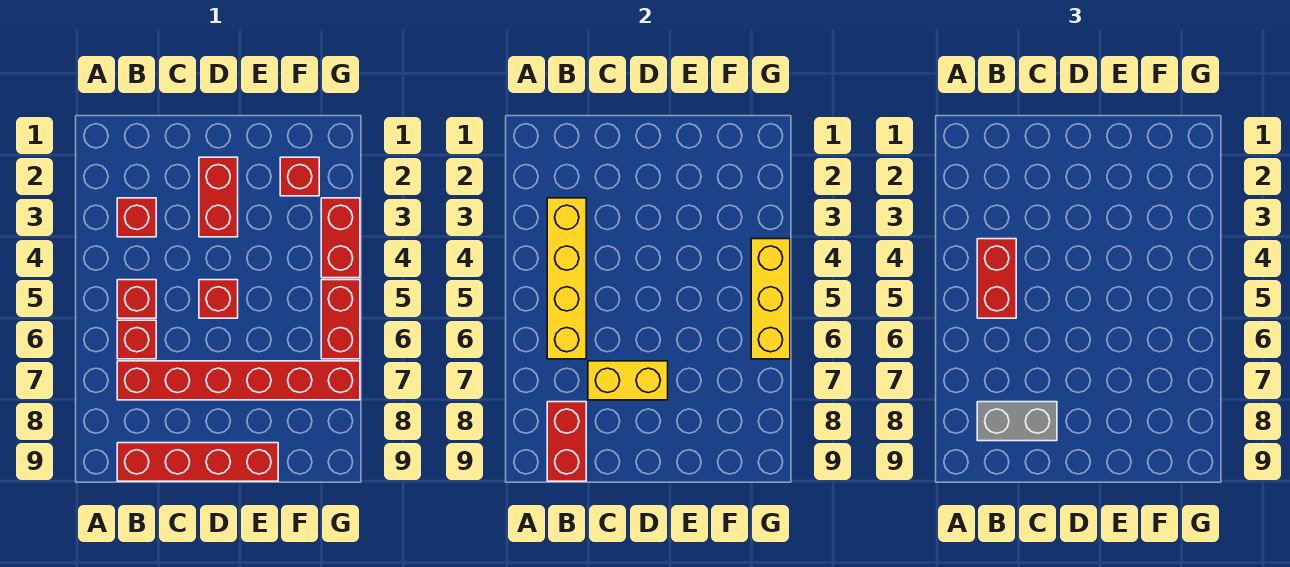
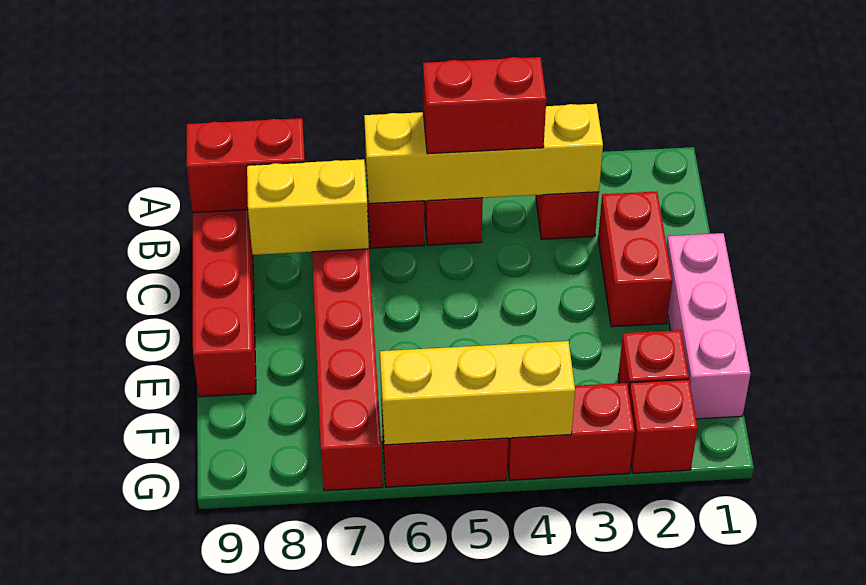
grey brick B8:C8 level 3 -> none
yellow brick C7:D7 level 2 -> yellow brick C7:C8 level 2
none -> pink brick D1:F1 level 1
red brick D2:D3 level 1 -> red brick C2:D2 level 1
red brick D5 level 1 -> red brick G2 level 1

